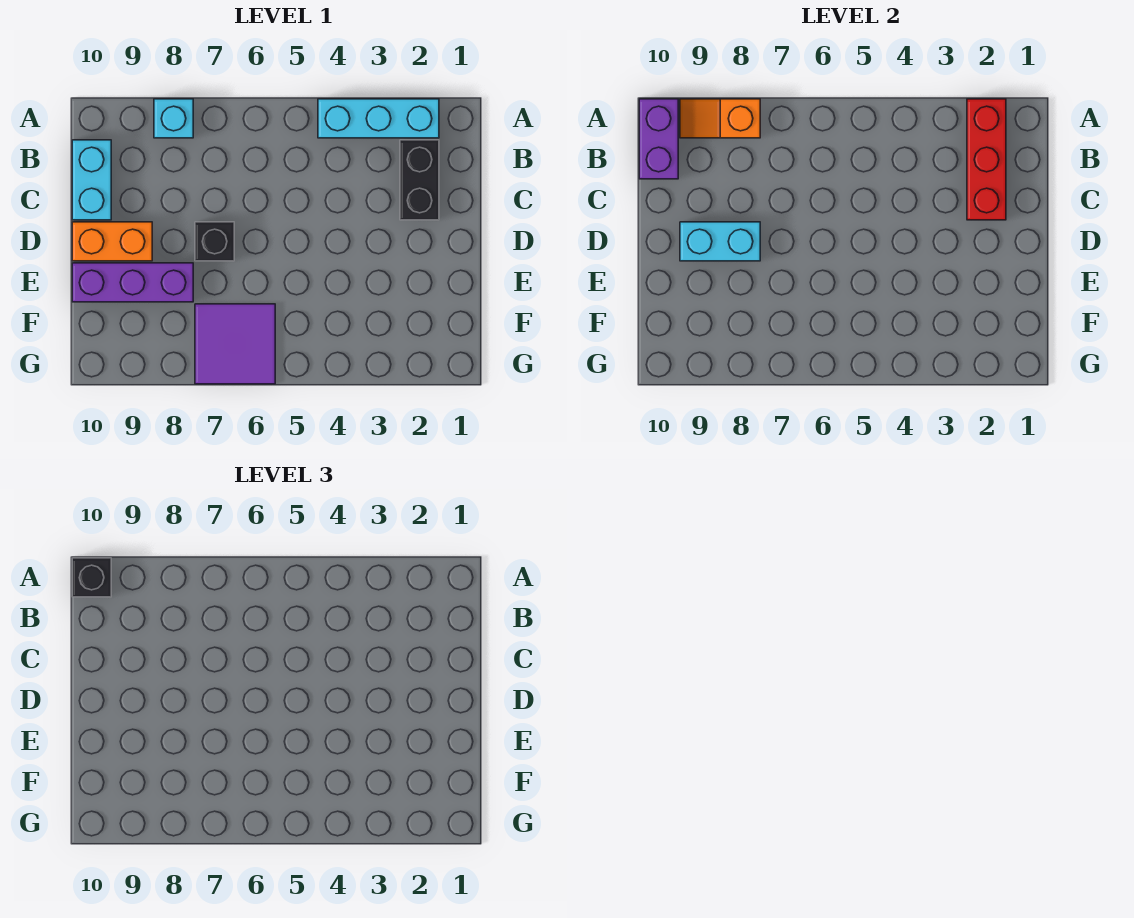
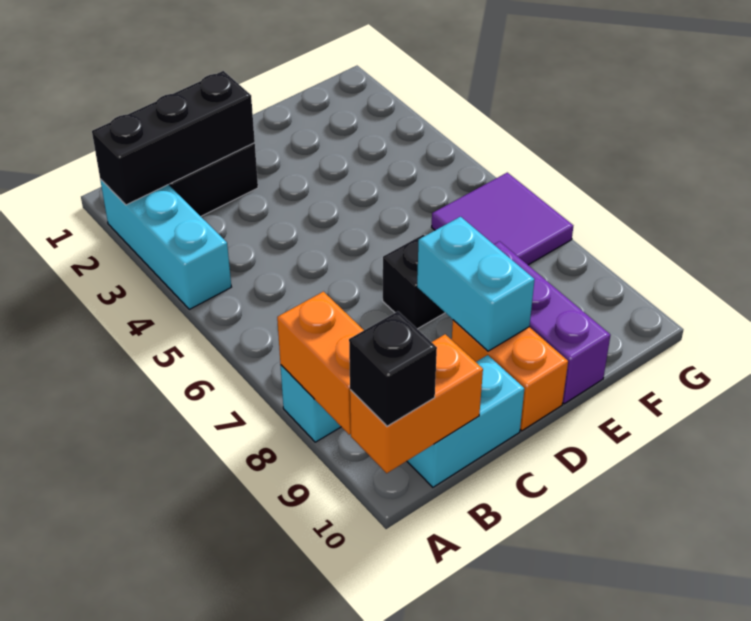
red brick A2:C2 level 2 -> black brick A2:C2 level 2
orange slope A8:A9 level 2 top 8 -> orange brick A8:A9 level 2
purple brick A10:B10 level 2 -> orange brick A10:B10 level 2

